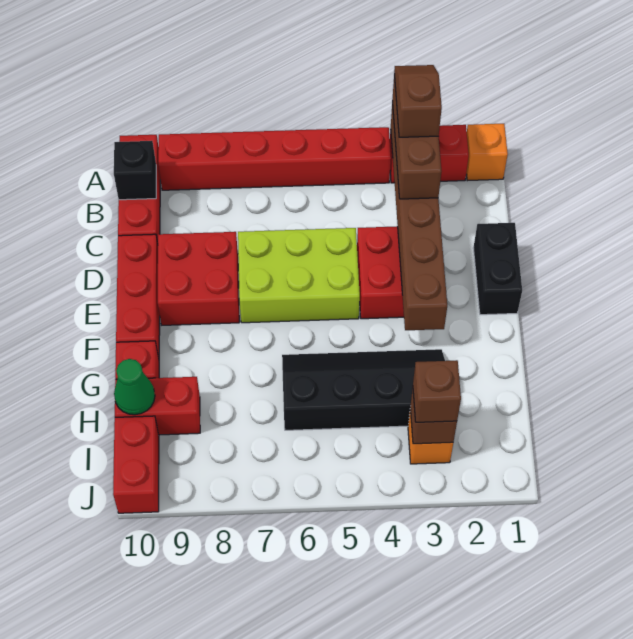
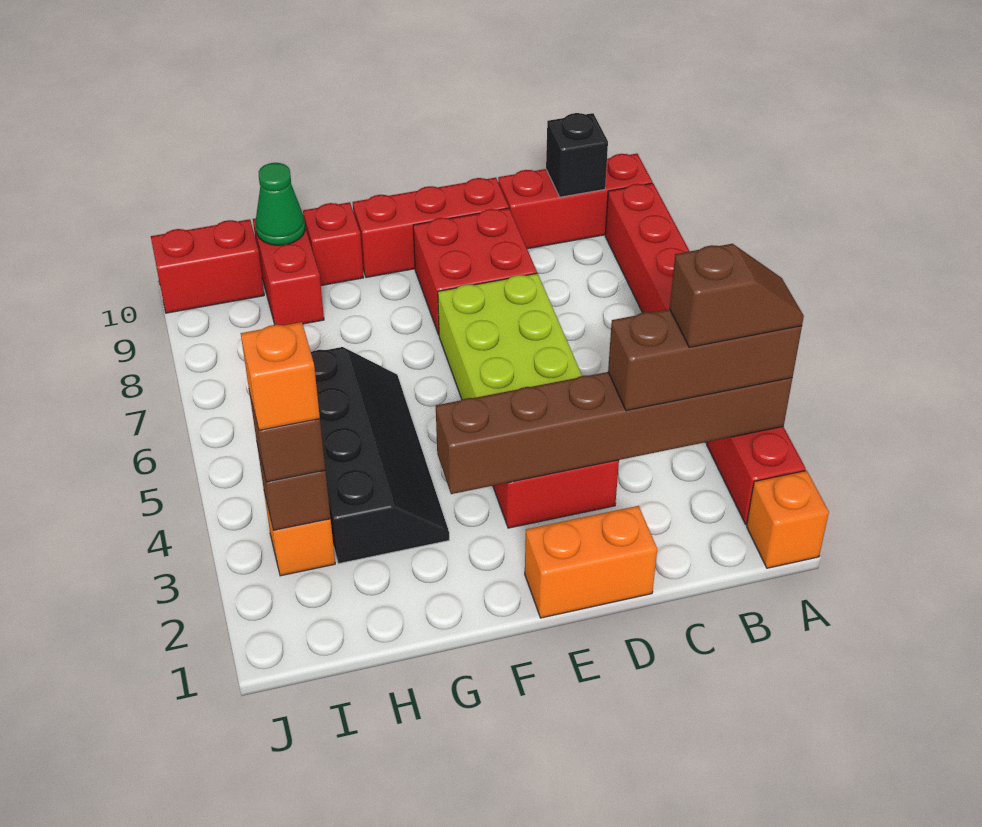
black brick D1:E1 level 1 -> orange brick D1:E1 level 1
none -> orange brick I3 level 4

